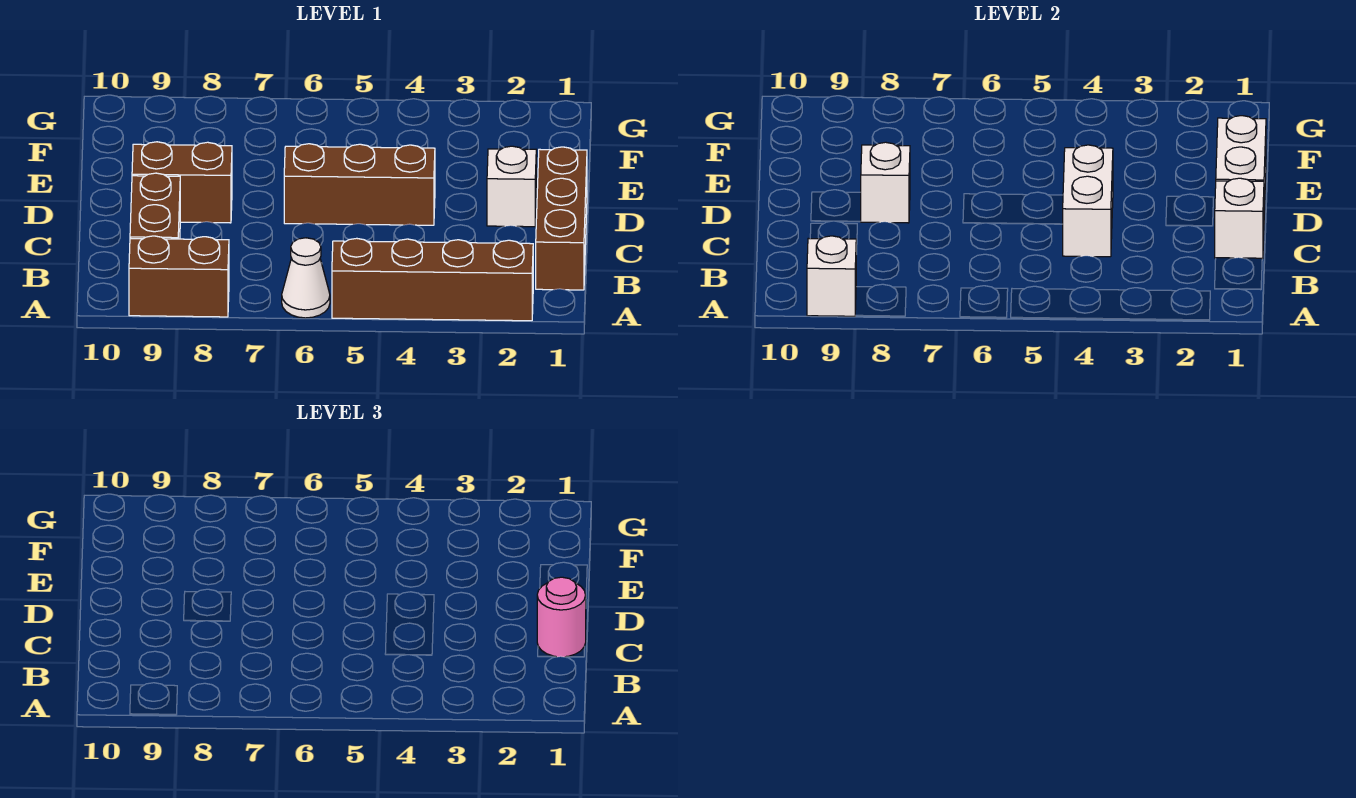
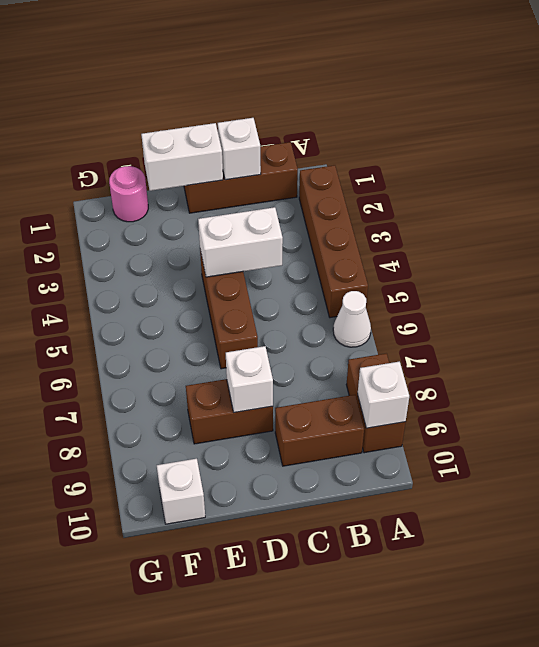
pink round brick C1 level 3 -> pink round brick F1 level 1
white brick D2 level 1 -> white brick F10 level 1
brown brick D8:D9 level 1 -> brown brick D8:E8 level 1

